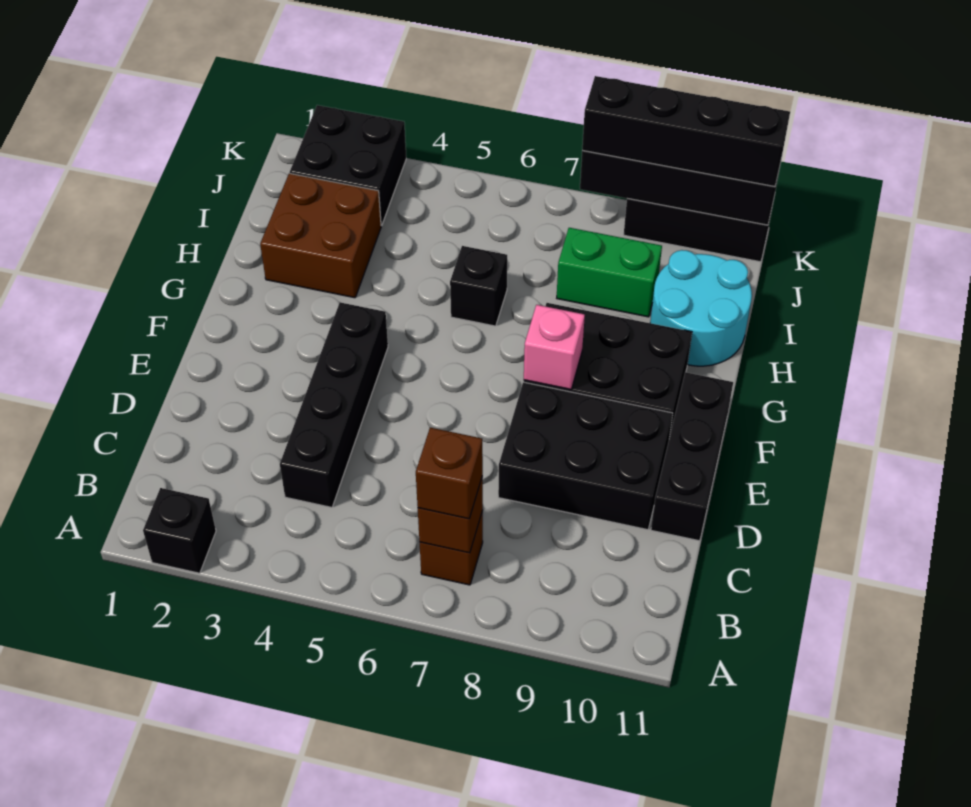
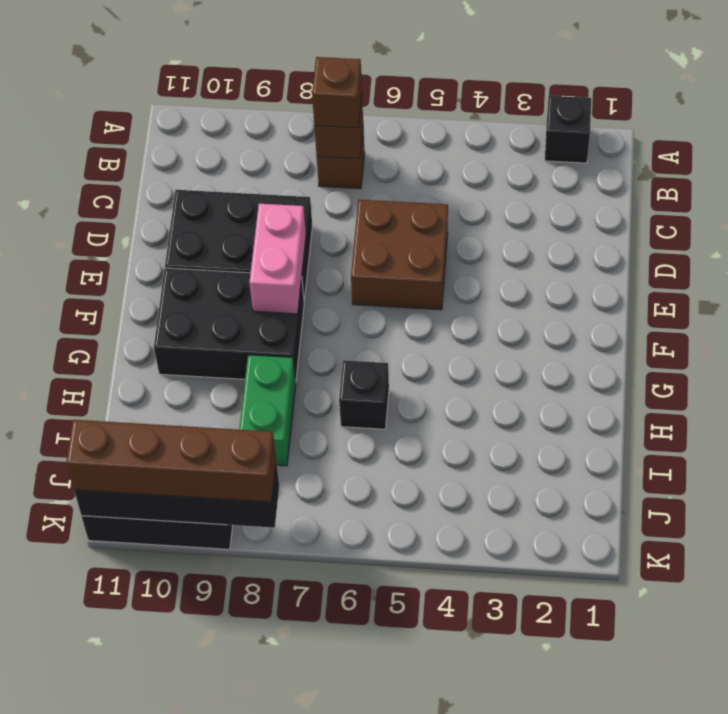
black brick C4:F4 level 1 -> none
black brick D11:F11 level 1 -> none
pink brick F8 level 2 -> pink brick E8:F8 level 2
brown brick H2:I3 level 1 -> brown brick D5:E6 level 1
cyan round brick H10:I11 level 1 -> none
green brick I8:I9 level 1 -> green brick H8:I8 level 1
black brick J2:K3 level 1 -> none
black brick K8:K11 level 3 -> brown brick K8:K11 level 3

